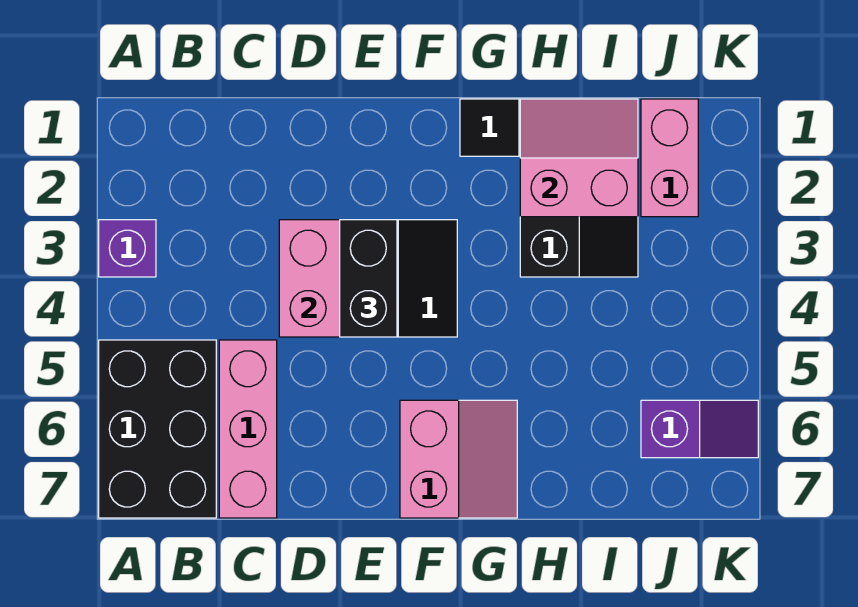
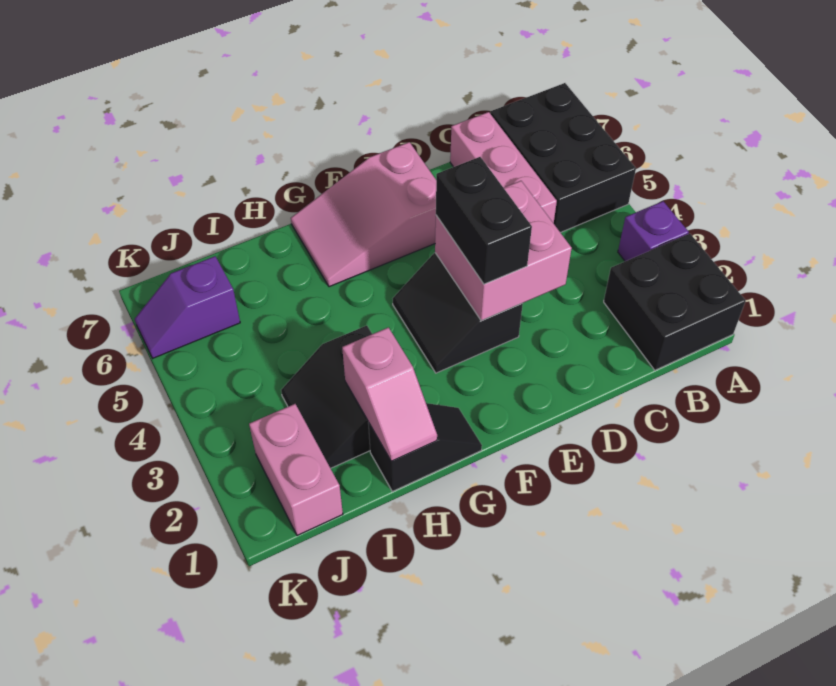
none -> black brick A1:B2 level 1
pink slope F6:G7 level 1 top F -> pink slope E6:G7 level 1 top E
pink slope H1:I2 level 2 top 2 -> pink slope H1:H2 level 2 top 2

